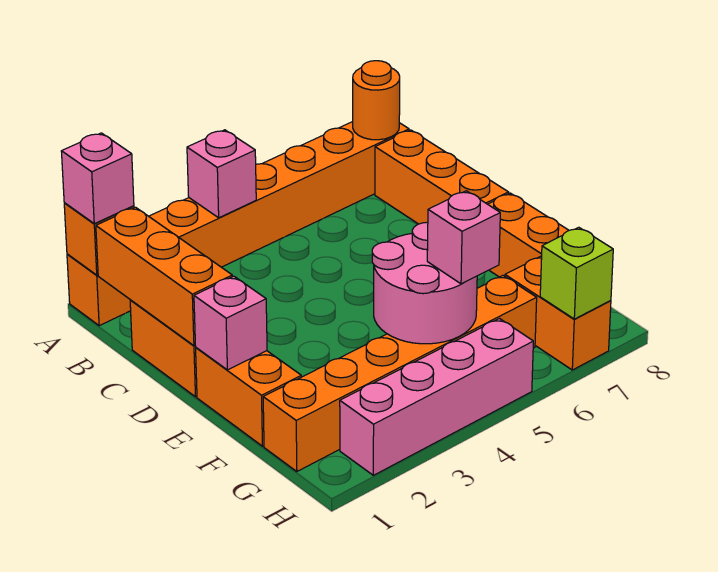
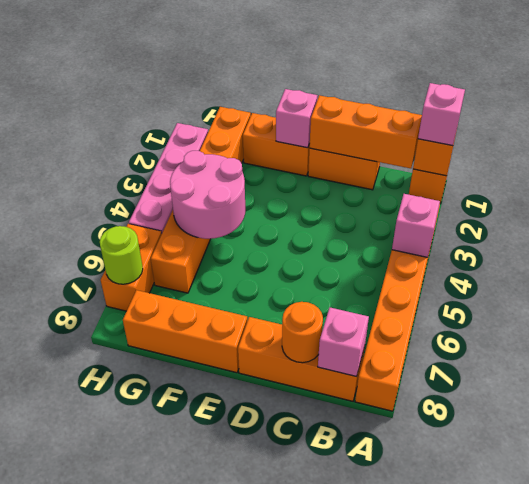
orange round brick A8 level 2 -> orange round brick C8 level 2
pink brick G5 level 3 -> pink brick B8 level 2
orange brick G7:H7 level 1 -> orange brick H6:H7 level 1
lime brick H7 level 2 -> lime round brick H7 level 2

